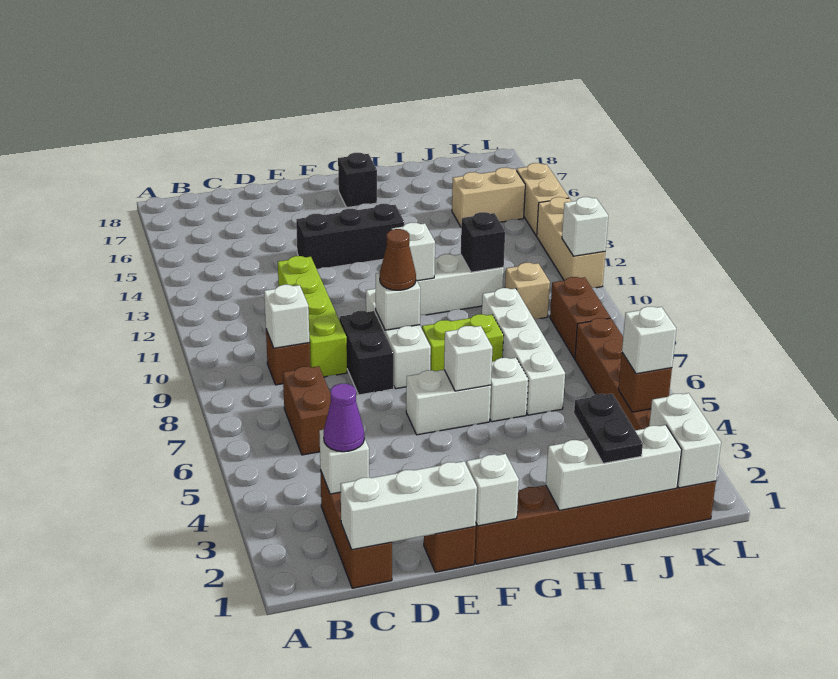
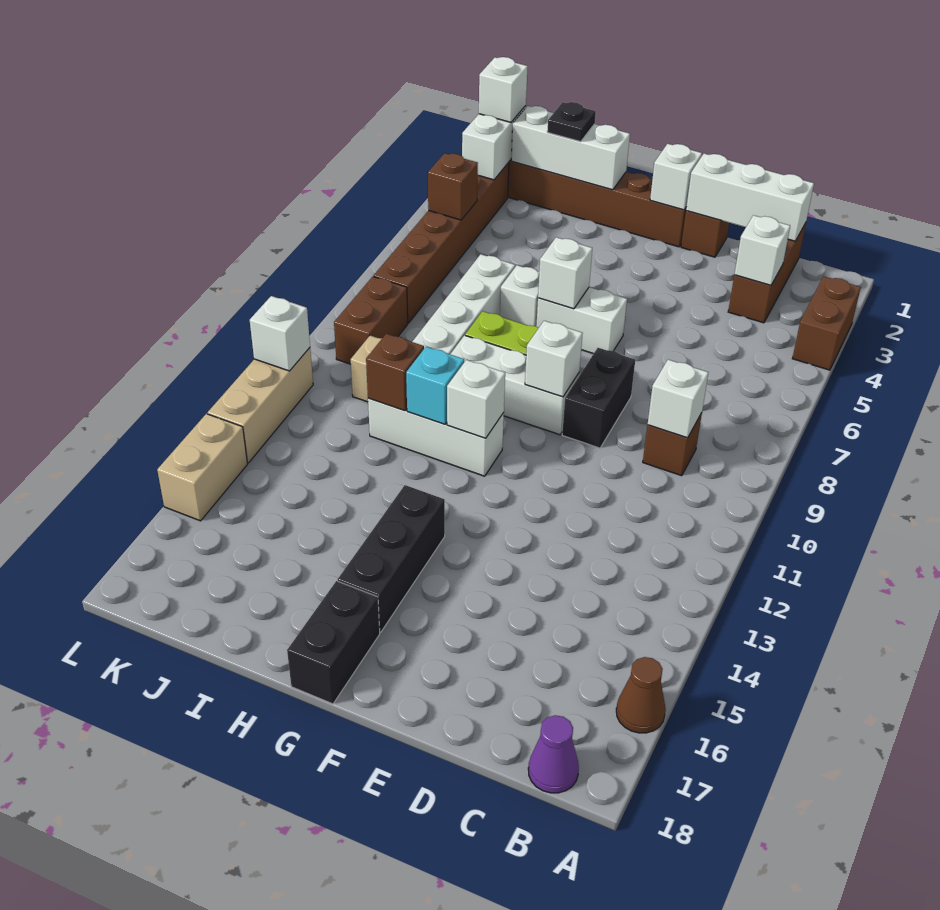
purple cone C3 level 3 -> purple cone B18 level 1
brown brick C6:C7 level 1 -> brown brick A3:A4 level 1
lime brick D9:D12 level 1 -> none
black brick E14:G14 level 1 -> black brick G14:G16 level 1
white brick F8:F10 level 1 -> white brick F9:H9 level 1
brown cone F9 level 3 -> brown cone A16 level 1
black brick G17 level 1 -> black brick G17:G18 level 1
none -> cyan brick H11 level 2
black plate I1:I2 level 3 -> black plate I1 level 3
black brick I11 level 2 -> brown brick I11 level 2
tan brick J15:K15 level 1 -> none
white brick K4 level 3 -> white brick K1 level 3

